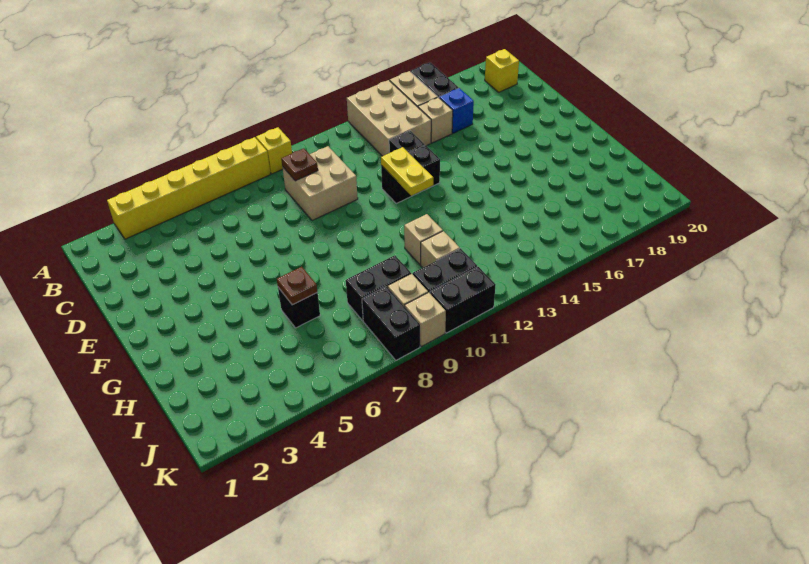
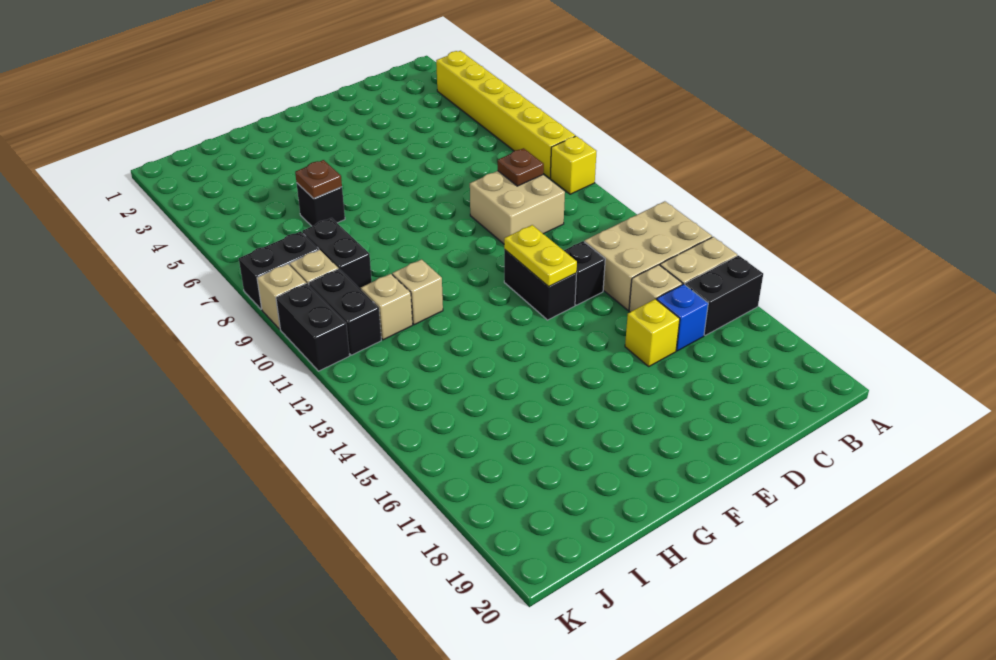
yellow brick B19 level 1 -> yellow brick D16 level 1
yellow plate E12:F12 level 2 -> yellow plate E12:E13 level 2

